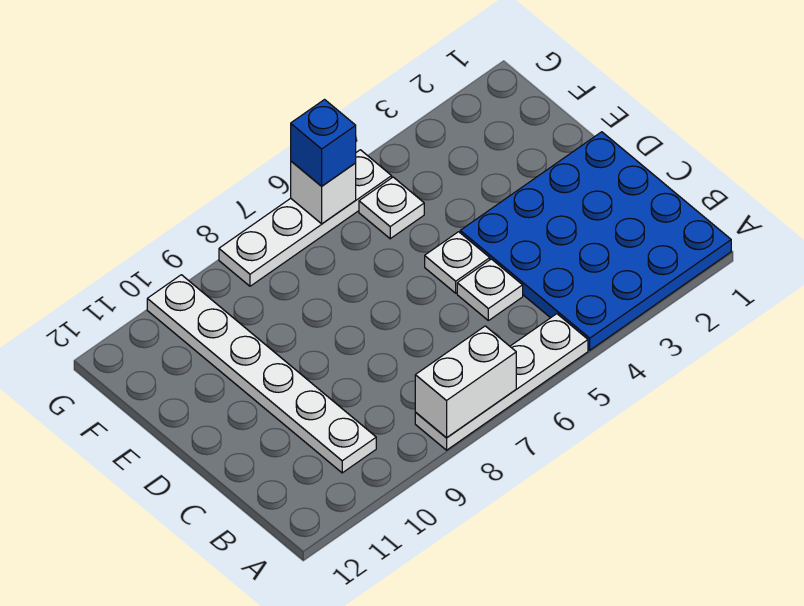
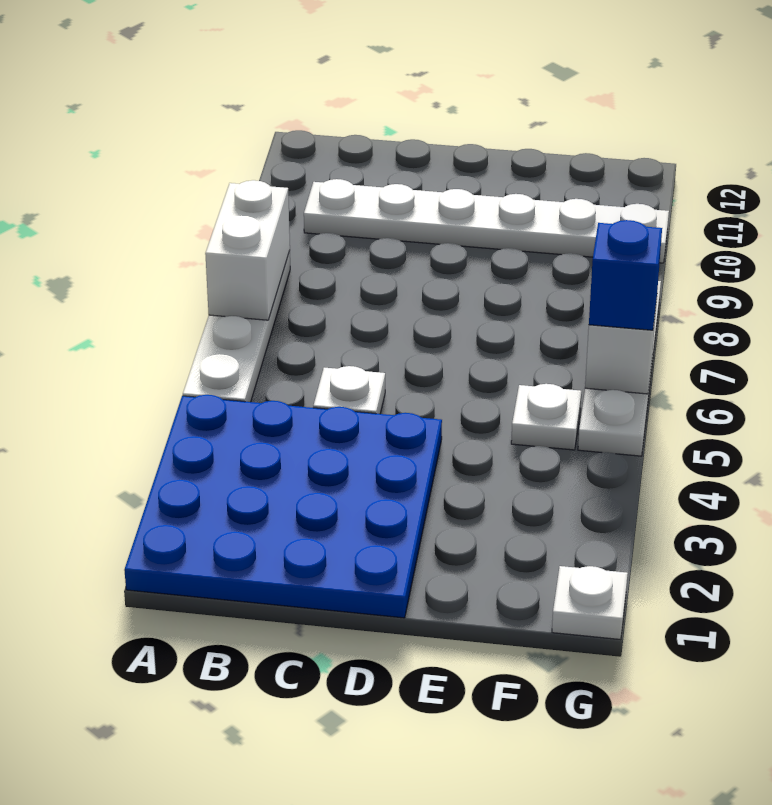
white plate D5 level 1 -> white plate G1 level 1

